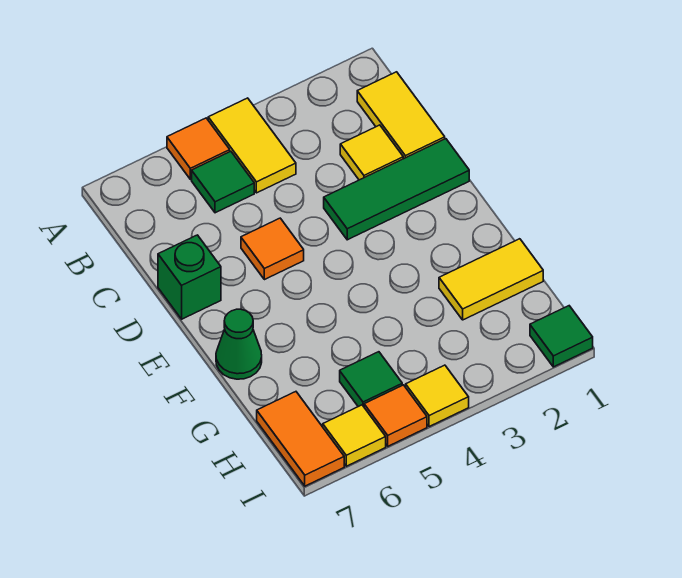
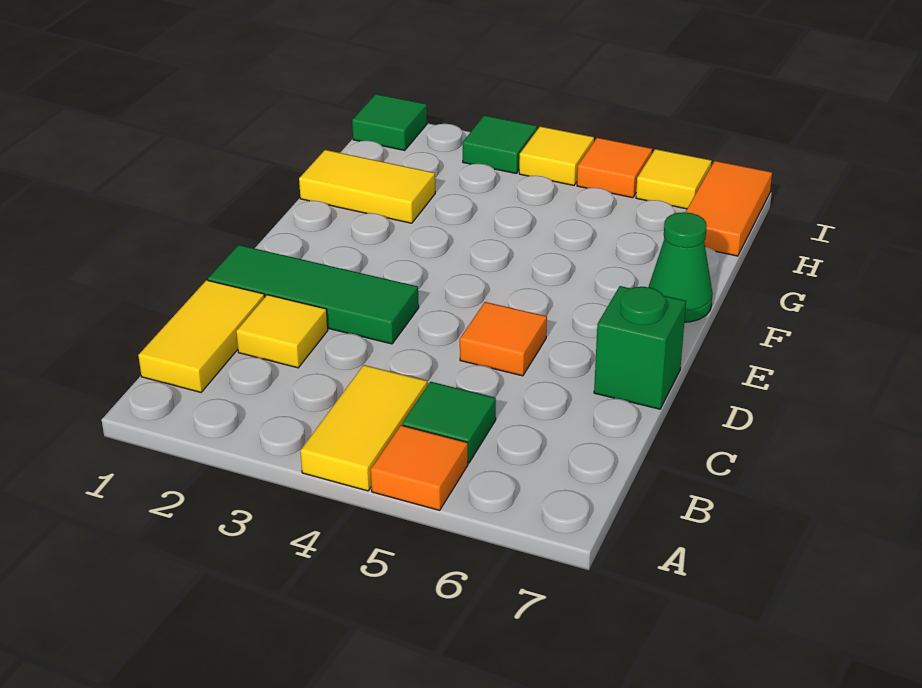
green tile H5 level 1 -> green tile I3 level 1

